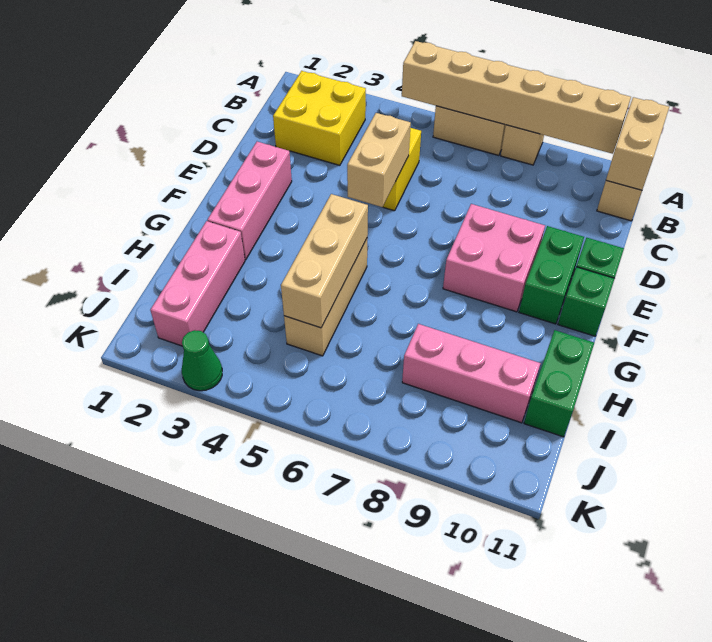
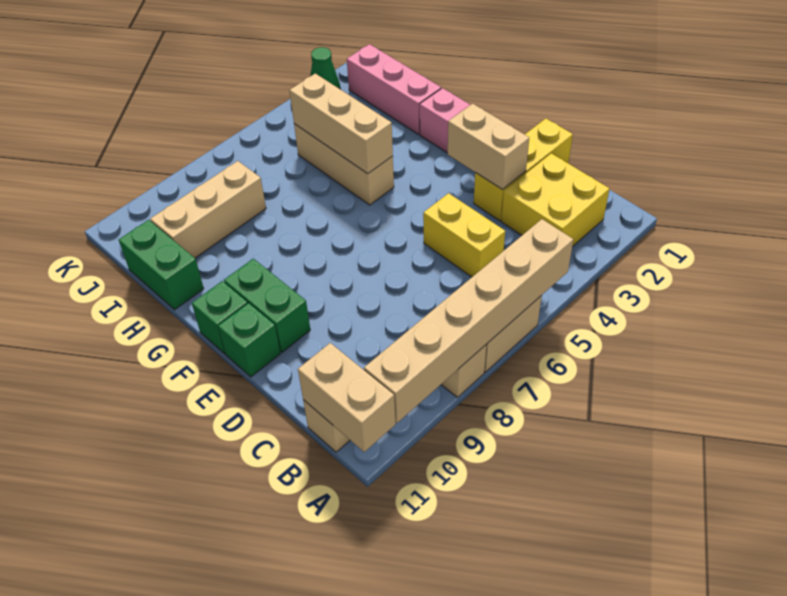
none -> yellow brick D1:D3 level 1
tan brick D5:E5 level 2 -> tan brick D3:E3 level 2
pink brick E8:F9 level 1 -> none
pink brick I8:I10 level 1 -> tan brick I8:I10 level 1

